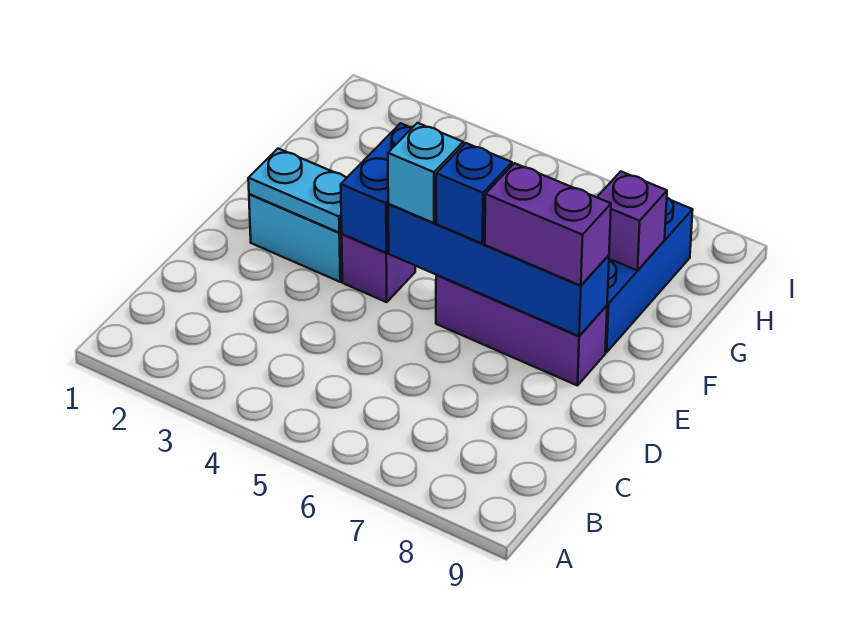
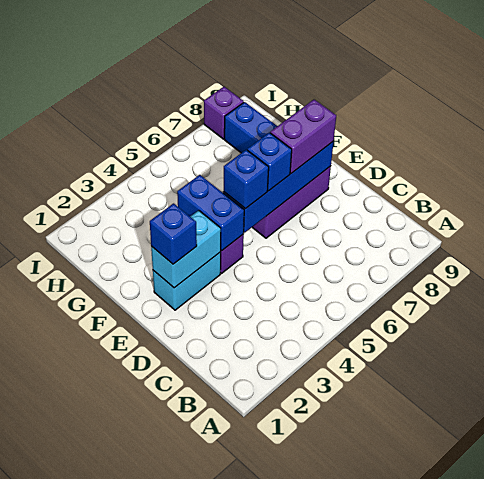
cyan plate E2:E3 level 2 -> cyan brick E2:E3 level 2
none -> blue brick E2 level 3
cyan brick E5 level 3 -> blue brick E5 level 3
purple brick G8 level 2 -> purple brick I8 level 1

